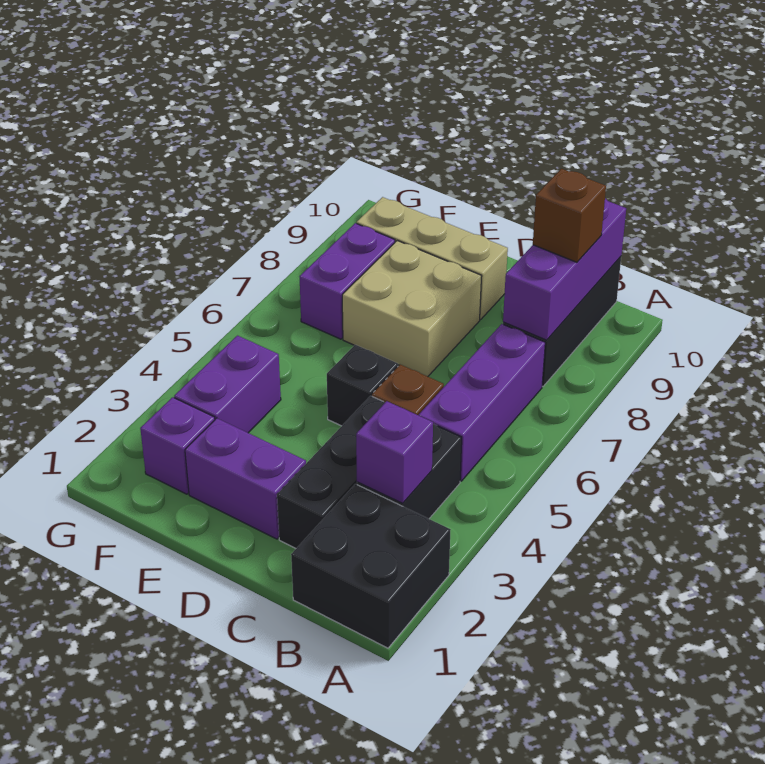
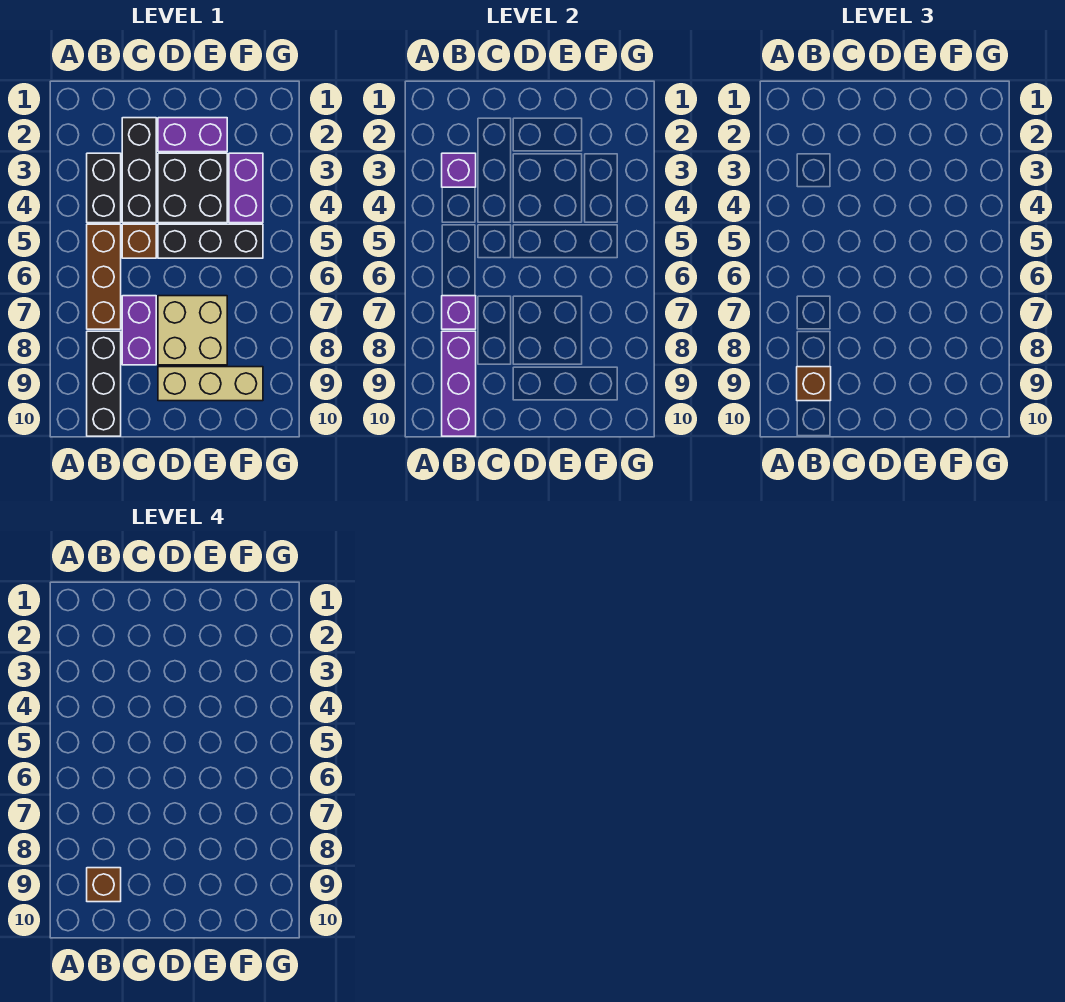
black brick A1:B2 level 1 -> black brick D3:E4 level 1
purple brick B5:B7 level 1 -> brown brick B5:B7 level 1
none -> brown brick B9 level 4
black brick D5 level 1 -> black brick D5:F5 level 1
purple brick F2 level 1 -> purple brick B7 level 2
purple brick F7:F8 level 1 -> purple brick C7:C8 level 1

